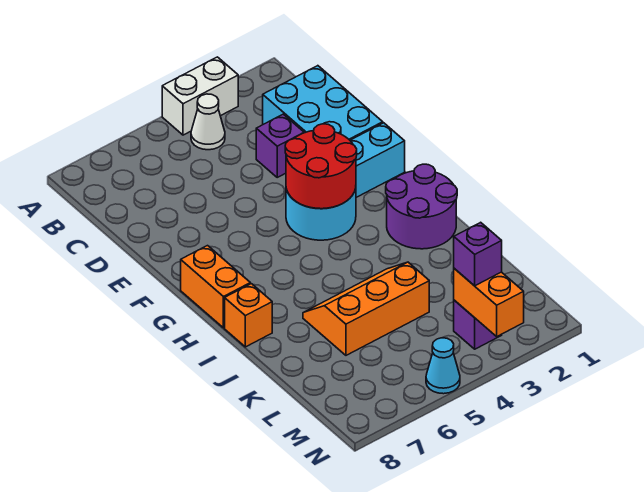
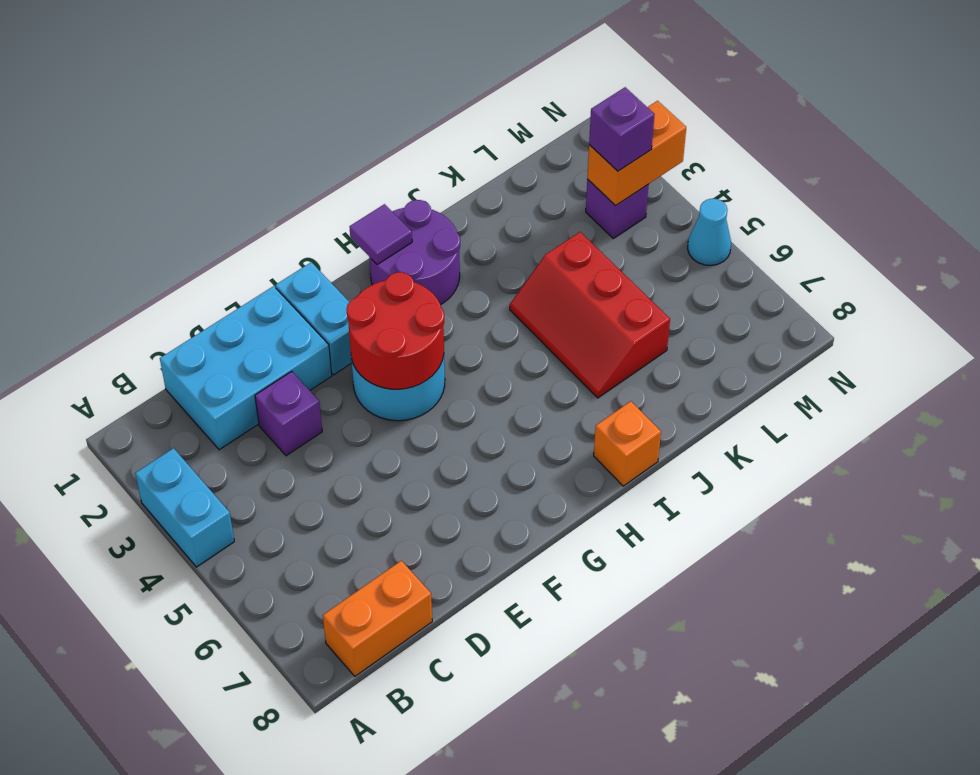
white brick A3:A4 level 1 -> cyan brick A3:A4 level 1
white cone B4 level 1 -> none
orange brick G8:H8 level 1 -> orange brick B8:C8 level 1
none -> purple tile H1 level 2
orange slope J4:K6 level 1 top K -> red slope J4:K6 level 1 top K

